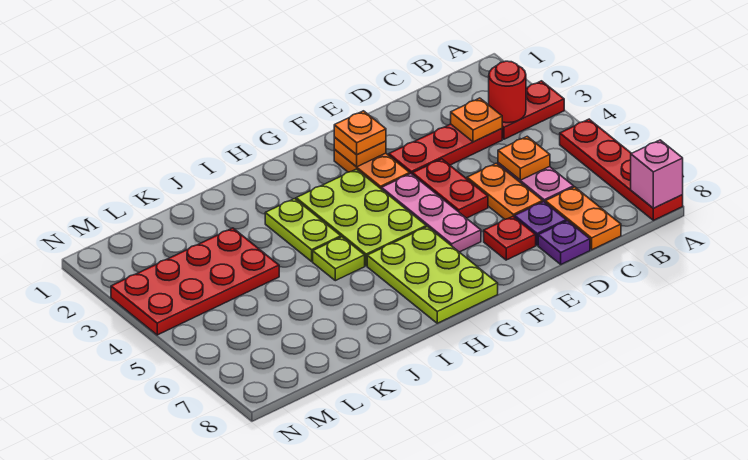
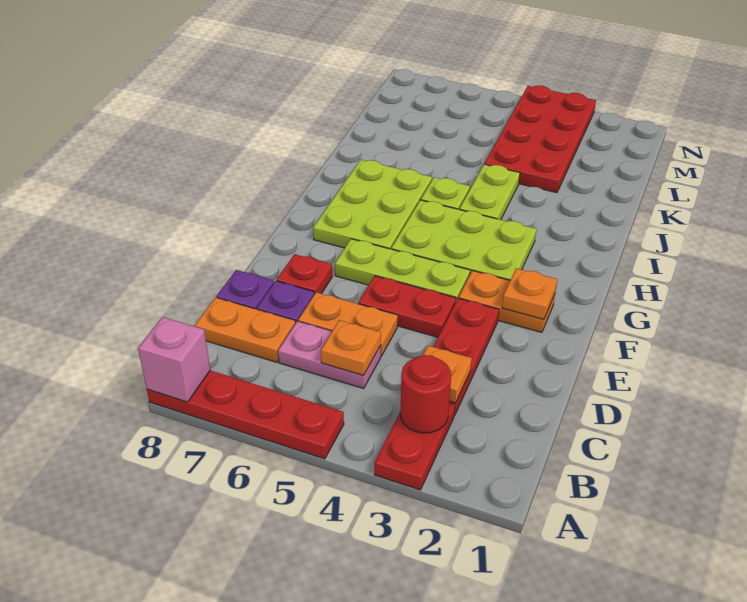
orange plate F2 level 3 -> none
pink plate F4:F6 level 1 -> lime plate F4:F6 level 1
lime plate G6:H8 level 1 -> lime plate G6:I7 level 1
lime plate I3:I4 level 1 -> lime plate I4:J4 level 1

